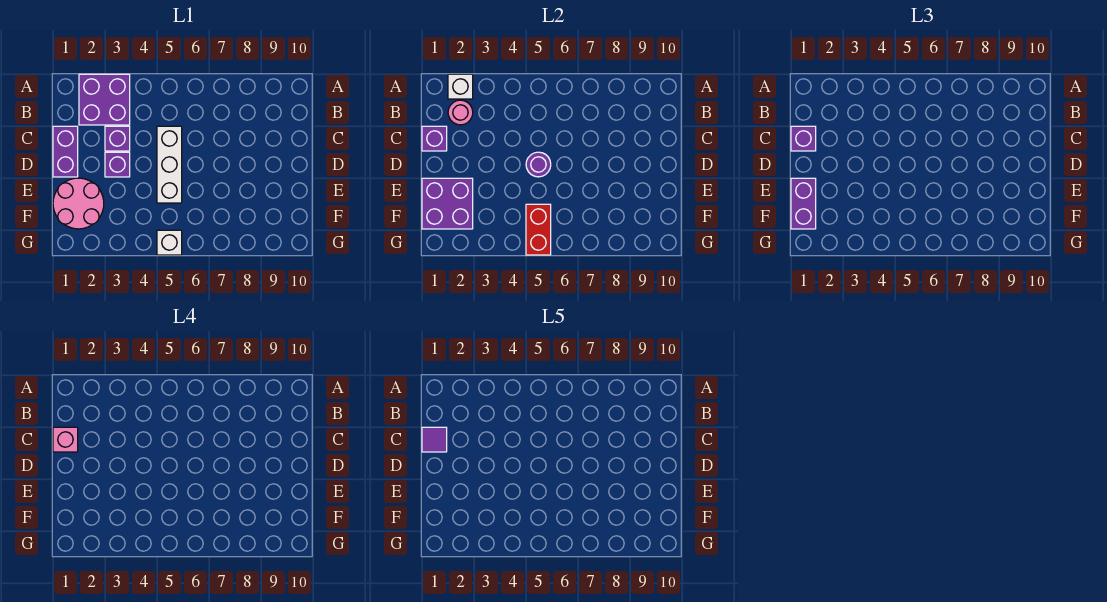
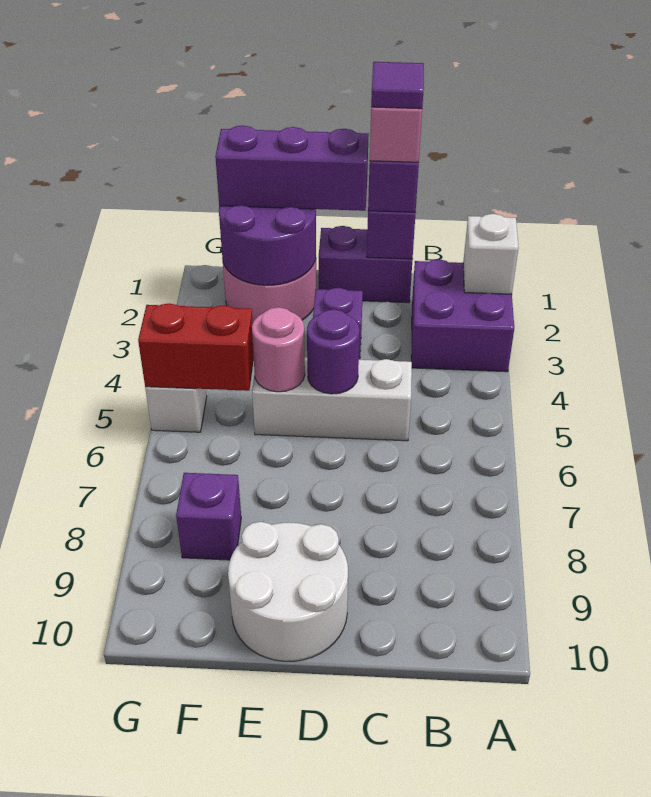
pink round brick B2 level 2 -> pink round brick E5 level 2
purple brick C3 level 1 -> purple brick F8 level 1
none -> white round brick D9:E10 level 1
purple brick E1:F2 level 2 -> purple round brick E1:F2 level 2
purple brick E1:F1 level 3 -> purple brick D1:F1 level 3

